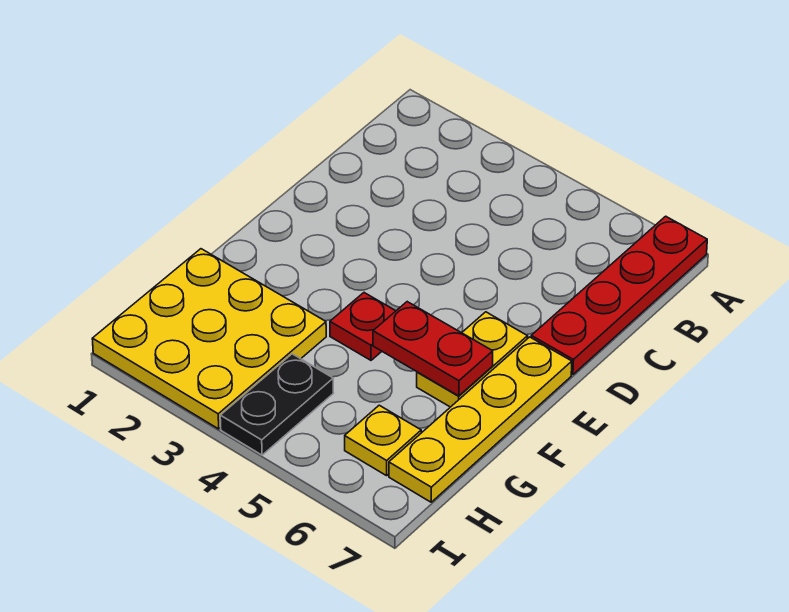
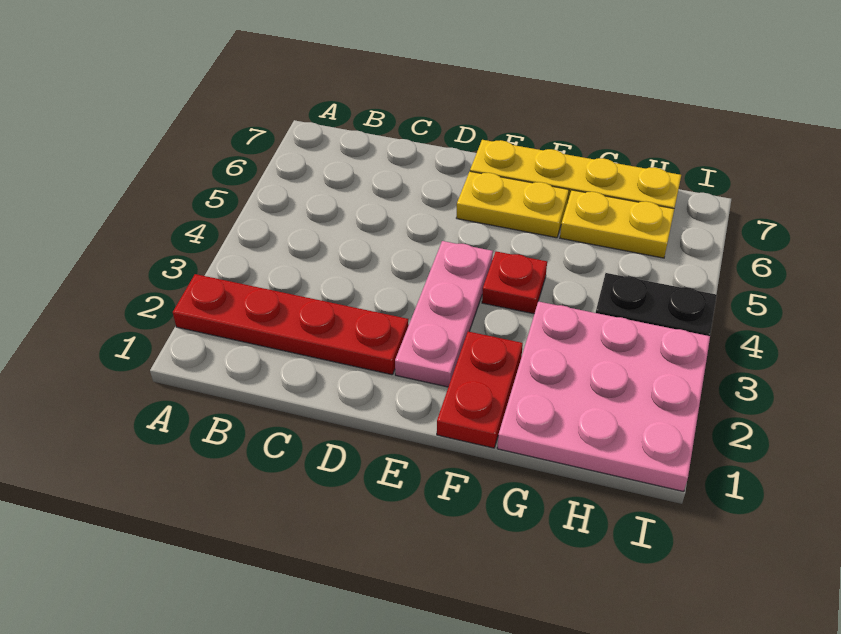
red plate A7:D7 level 1 -> red plate A2:D2 level 1
none -> pink plate E2:E4 level 1
red plate F5:F6 level 2 -> red plate F1:F2 level 1
yellow plate G1:I3 level 1 -> pink plate G1:I3 level 1
yellow plate H6 level 1 -> yellow plate G6:H6 level 1

